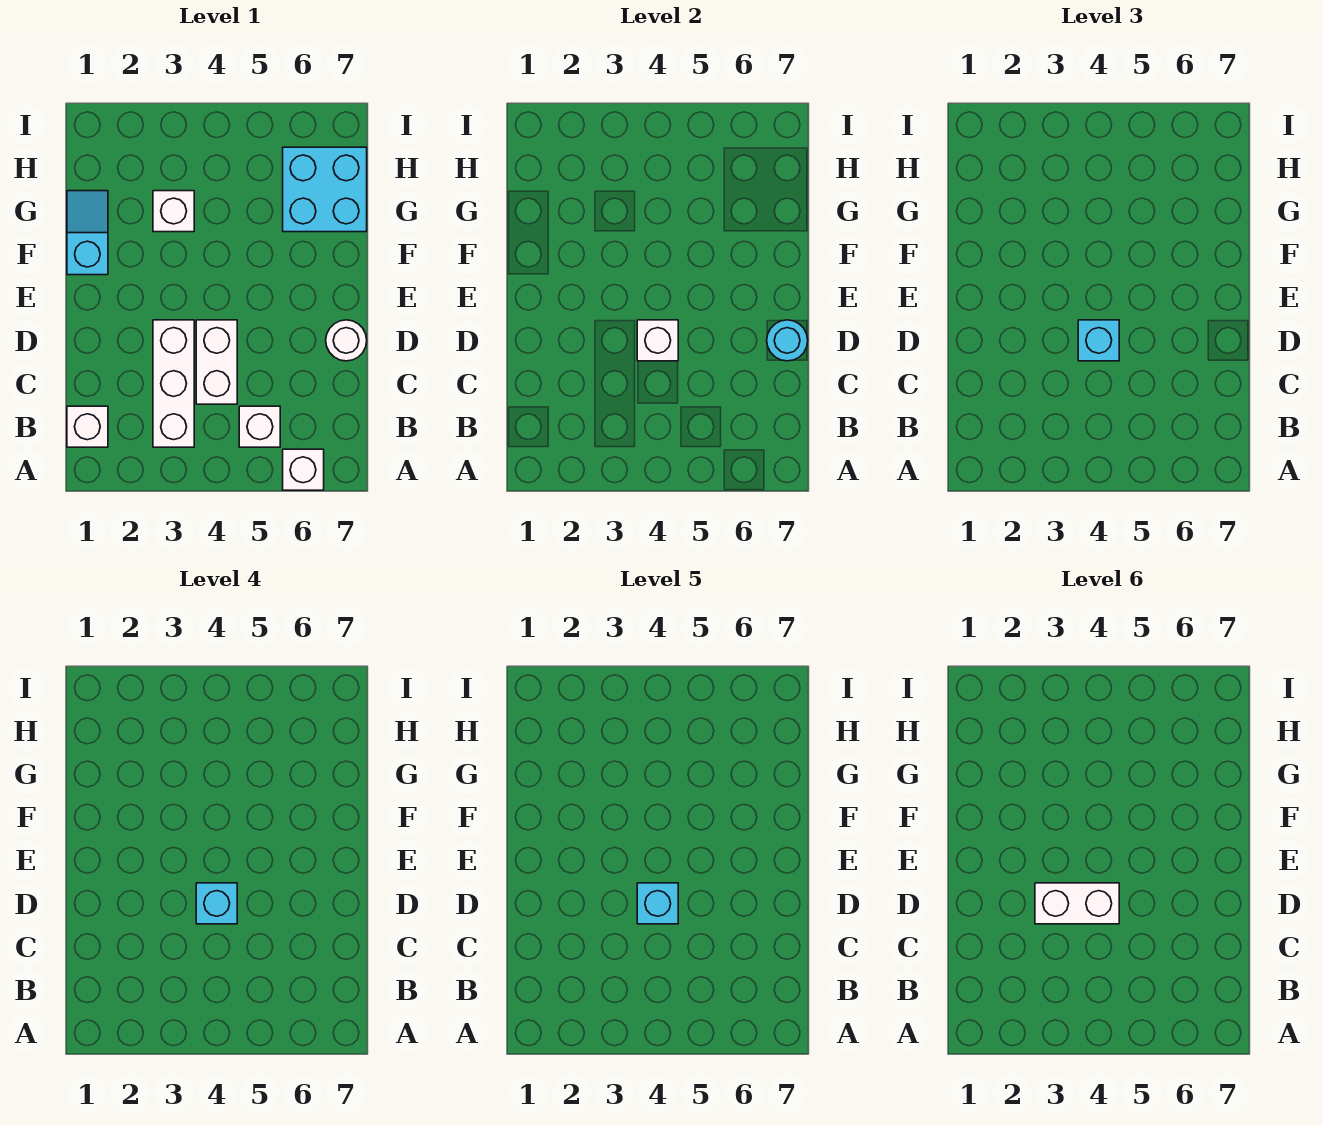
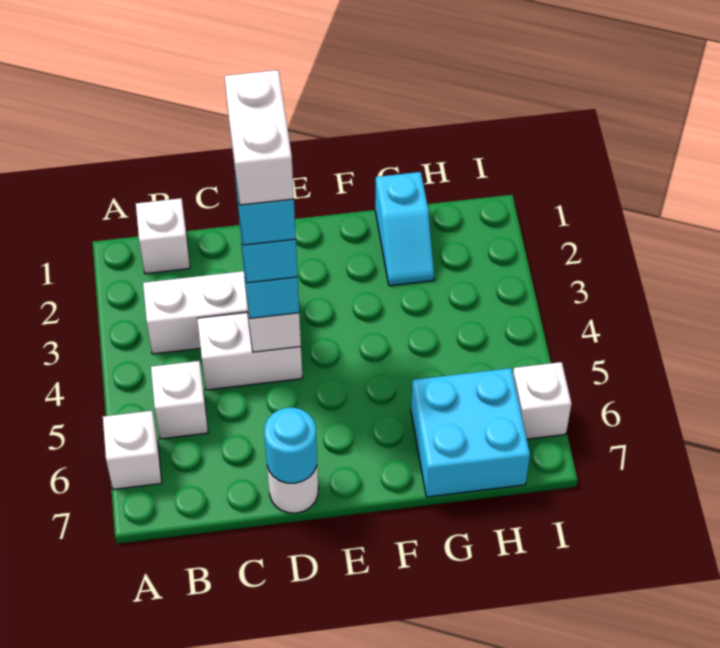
cyan slope F1:G1 level 1 top F -> cyan slope G1:G2 level 1 top 1
white brick G3 level 1 -> white brick I6 level 1

